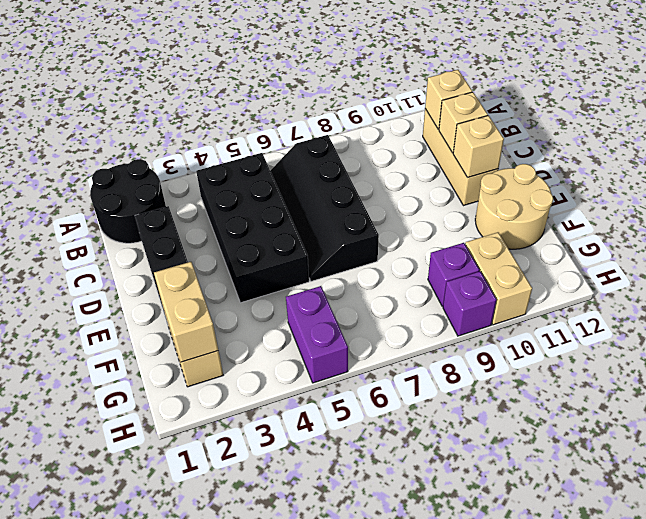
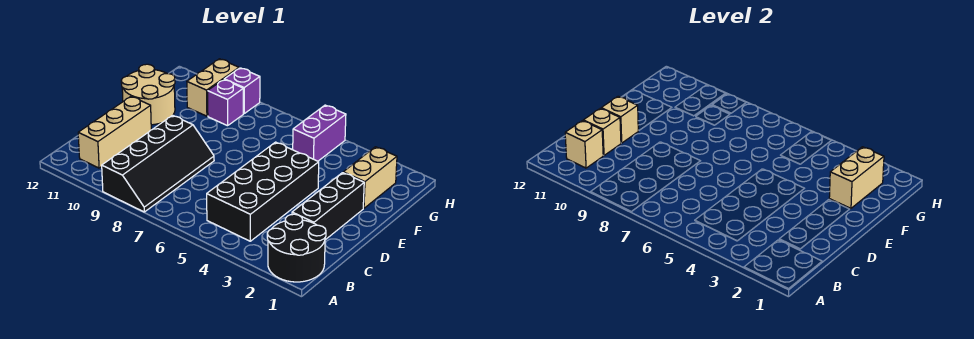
black slope B6:E7 level 1 top 7 -> black slope A8:D9 level 1 top 9

